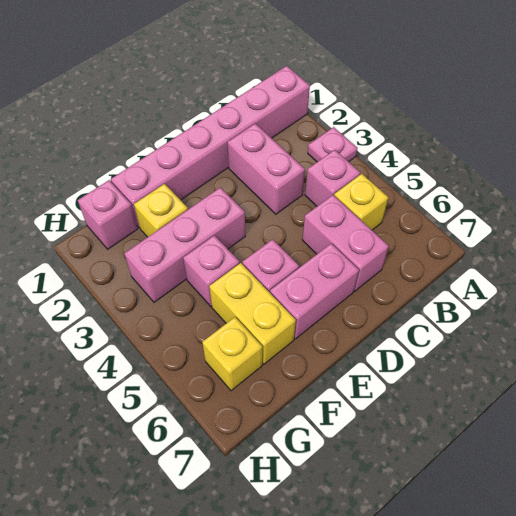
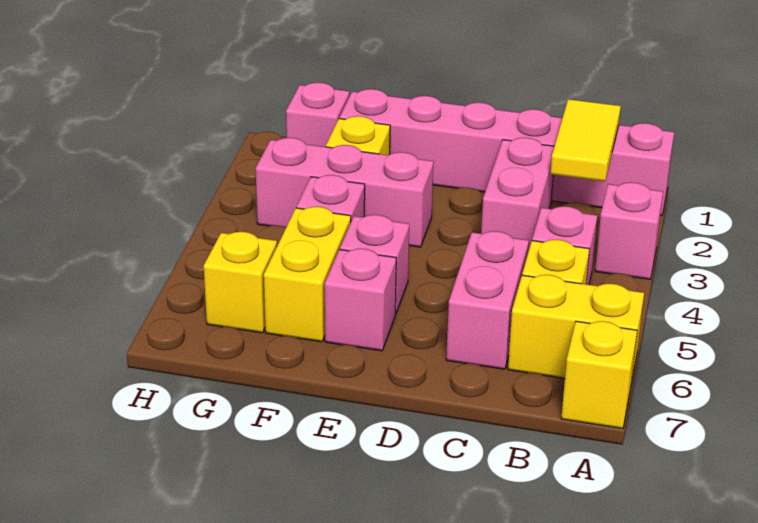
pink plate A3 level 1 -> pink brick A3 level 1
none -> yellow brick A6:B6 level 1
none -> yellow brick A7 level 1
none -> yellow tile B1:B2 level 2
pink brick D6:E6 level 1 -> pink brick E6 level 1

